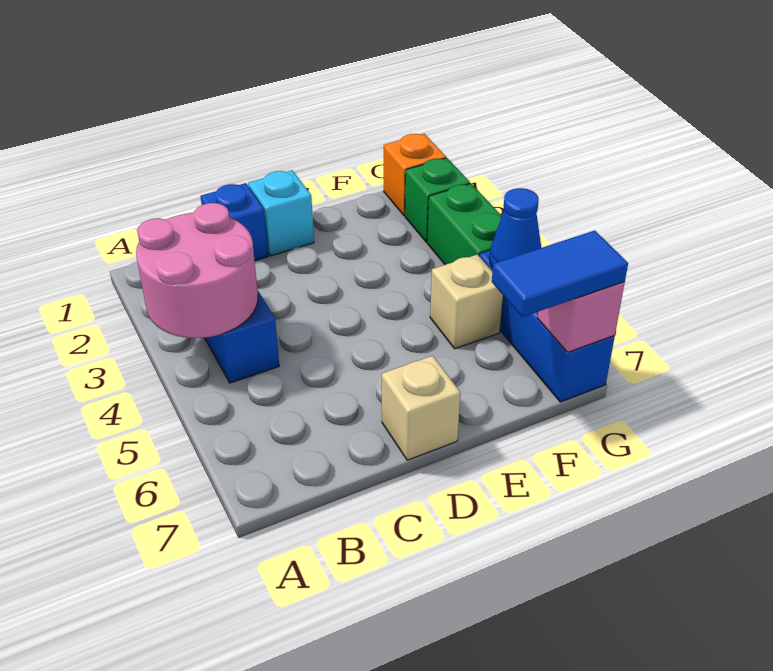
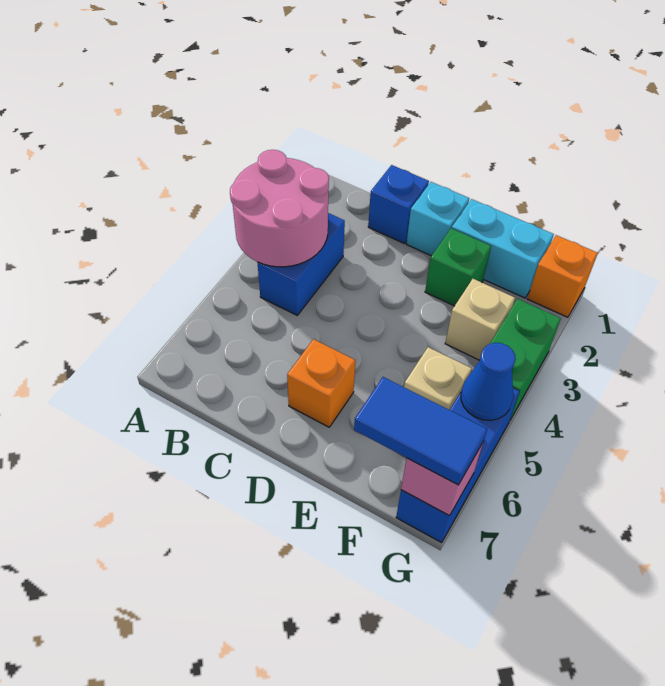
none -> orange brick D6 level 1
tan brick D7 level 1 -> tan brick F3 level 1
none -> cyan brick E1:F1 level 1
green brick G2 level 1 -> green brick E2 level 1

